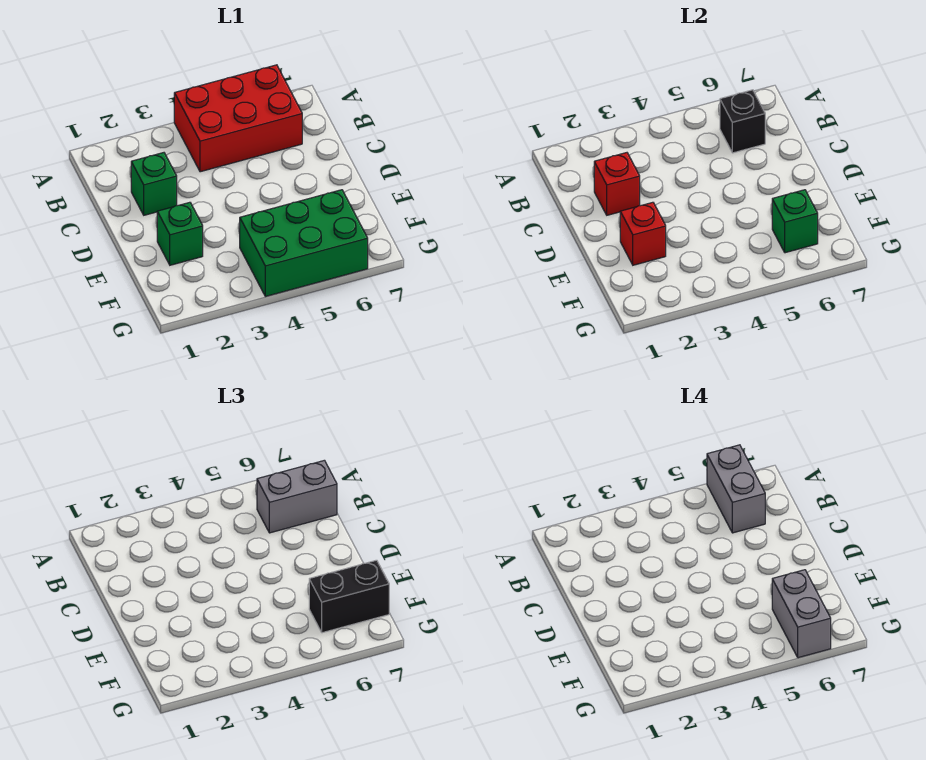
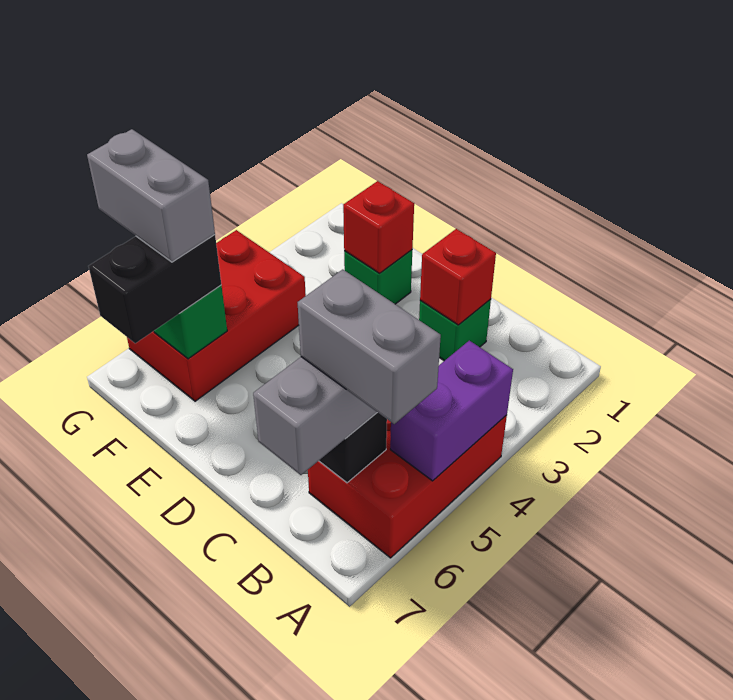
none -> purple brick A4:A5 level 2
green brick F4:G6 level 1 -> red brick F4:G6 level 1

